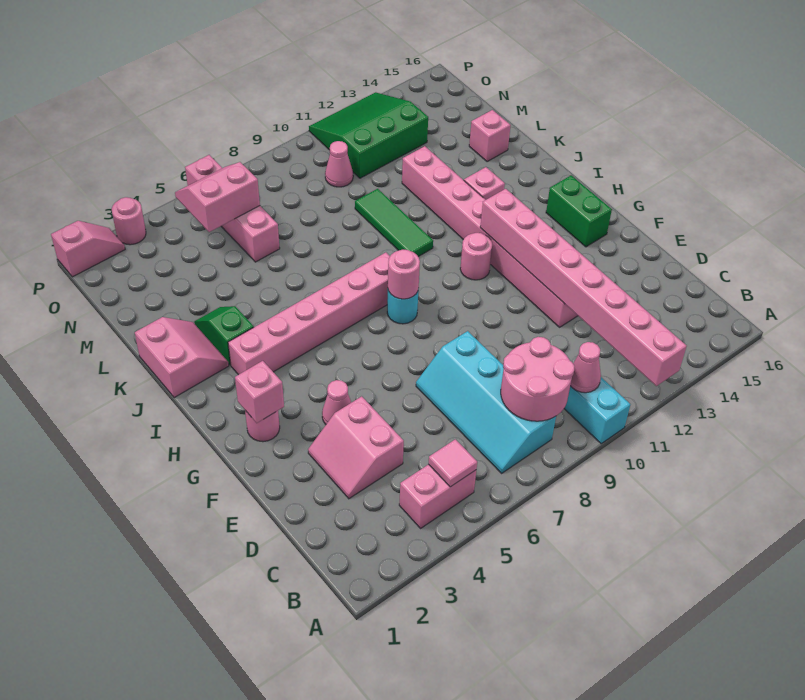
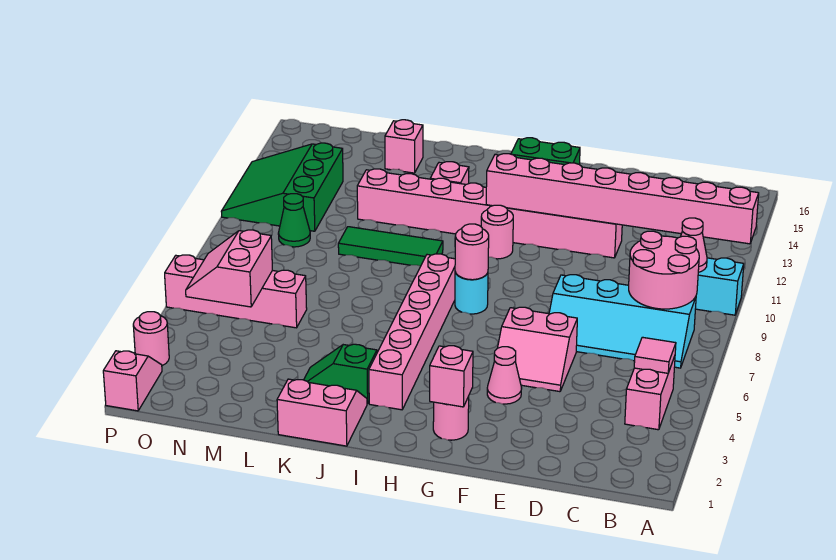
pink slope D3:E4 level 1 top 4 -> pink slope E5:F6 level 1 top 6
pink cone N10 level 1 -> green cone N10 level 1

